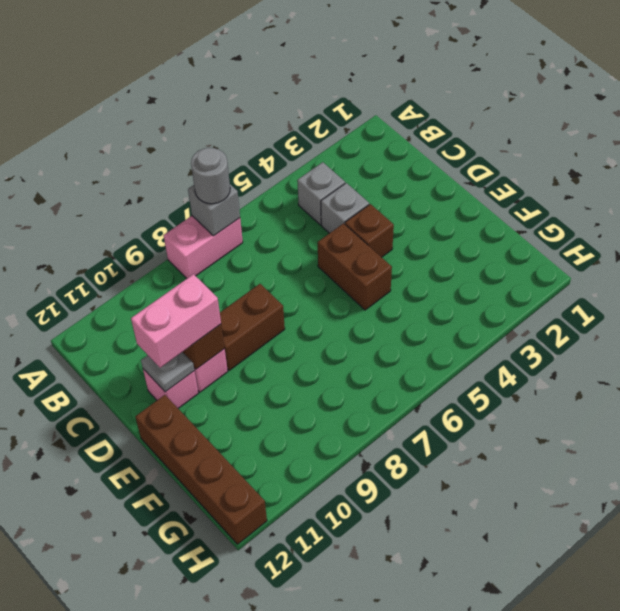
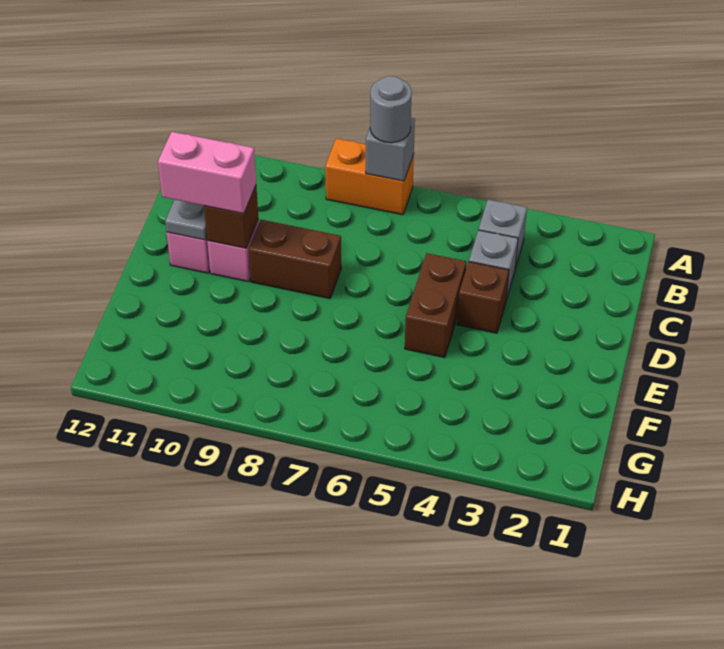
pink brick A7:A8 level 1 -> orange brick A7:A8 level 1
brown brick E12:H12 level 1 -> none

